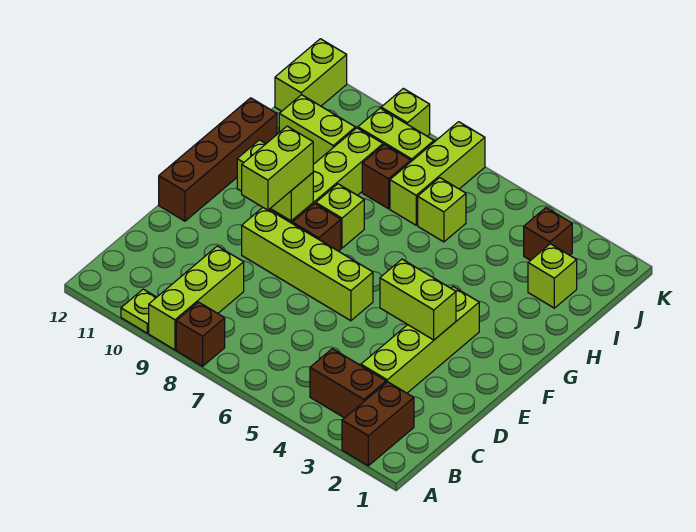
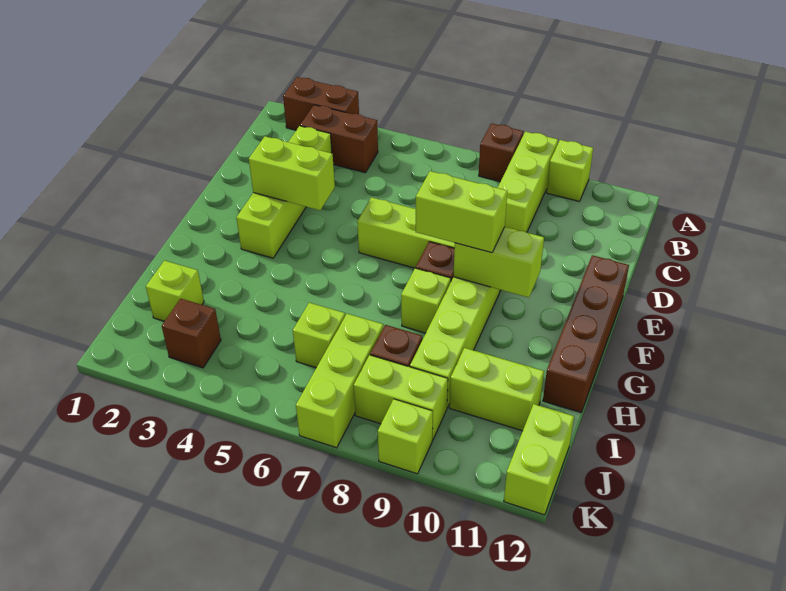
brown brick A2:B2 level 1 -> brown brick A2:A3 level 1
lime plate A10 level 1 -> lime brick A10 level 1
lime brick E9:F9 level 3 -> lime brick F8:F9 level 3

